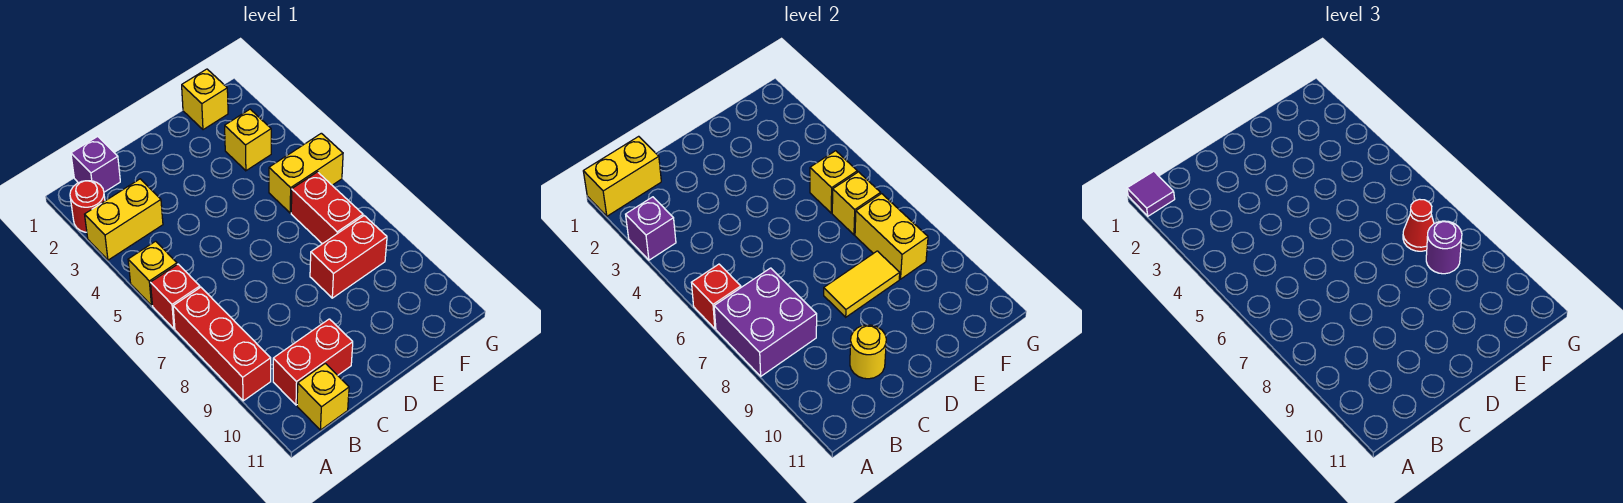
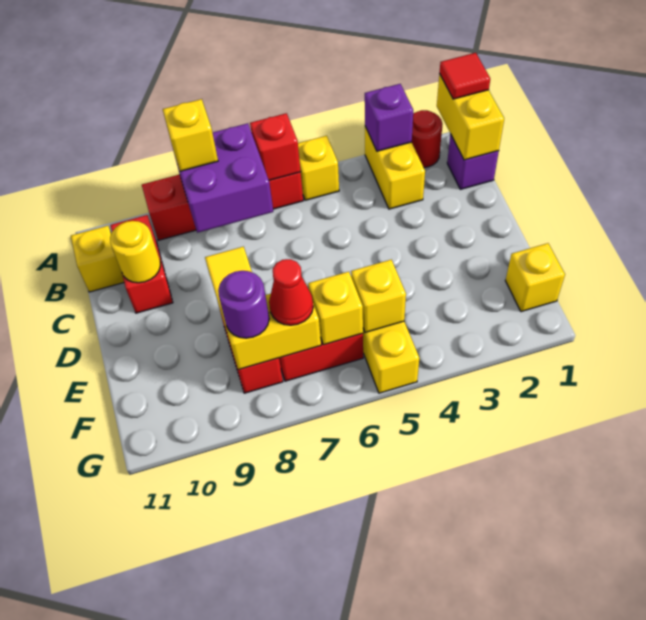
purple tile A1 level 3 -> red tile A1 level 3
yellow brick F3 level 1 -> yellow brick A8 level 3

